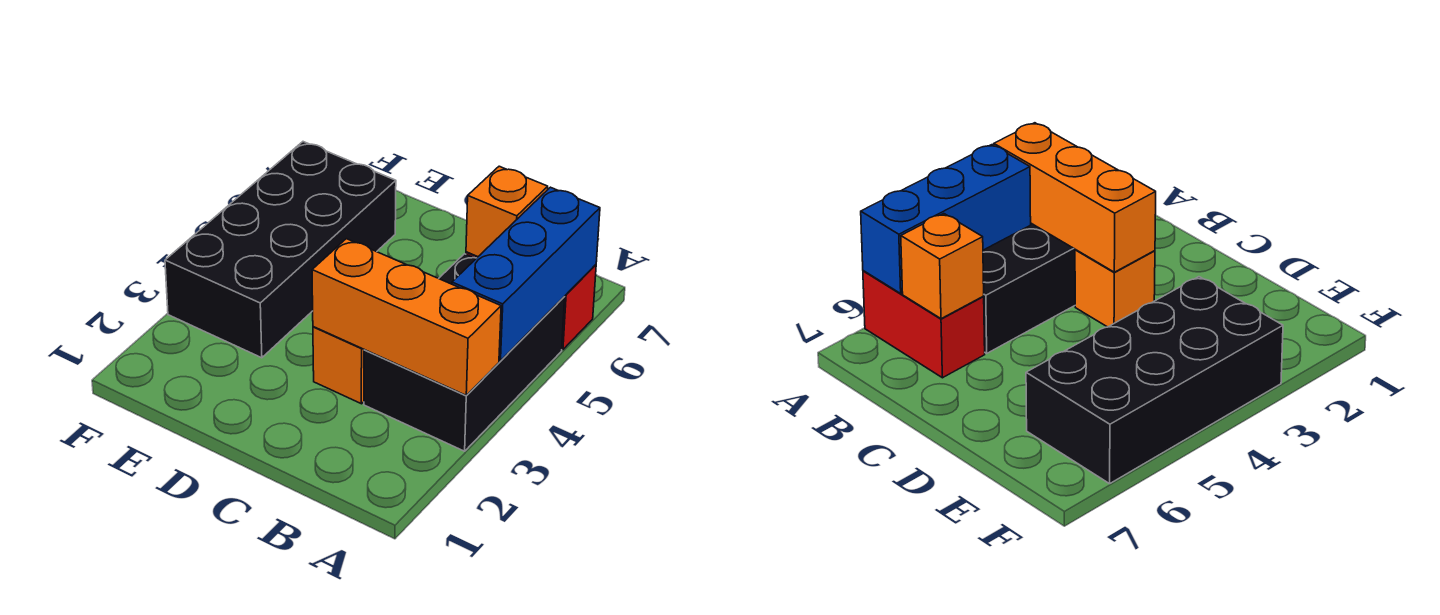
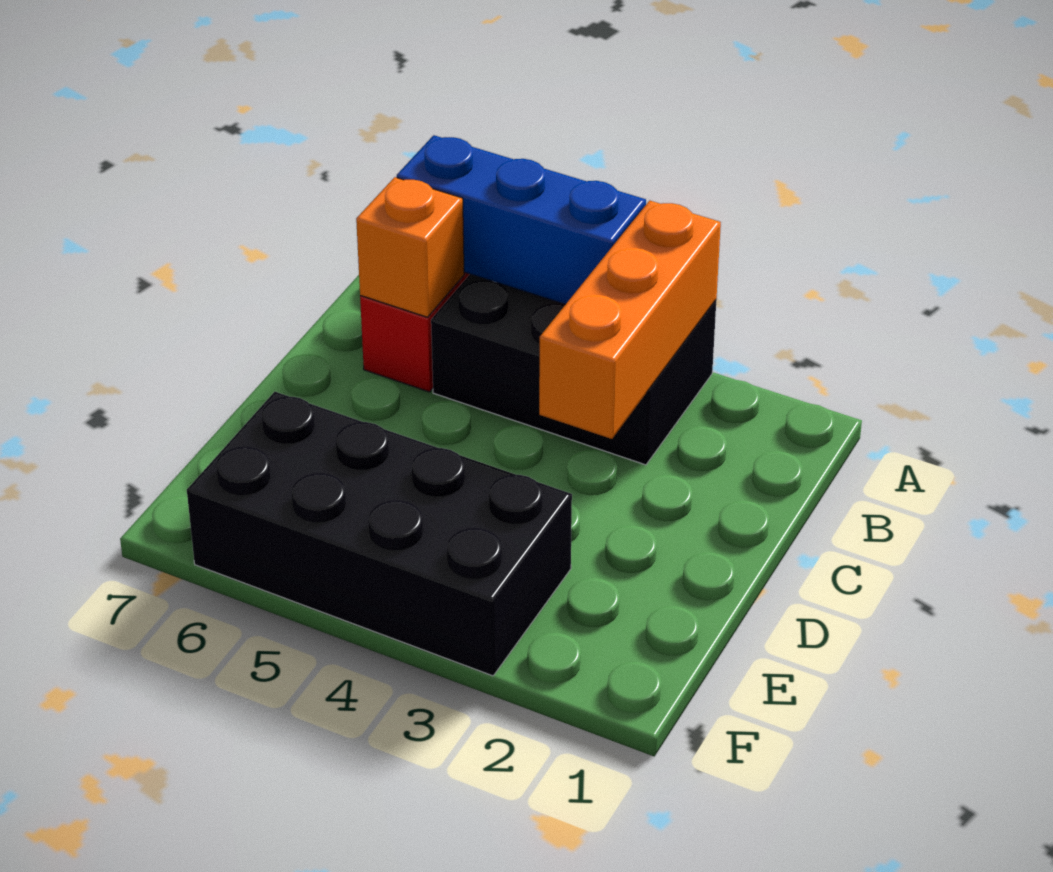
orange brick C3 level 1 -> none

